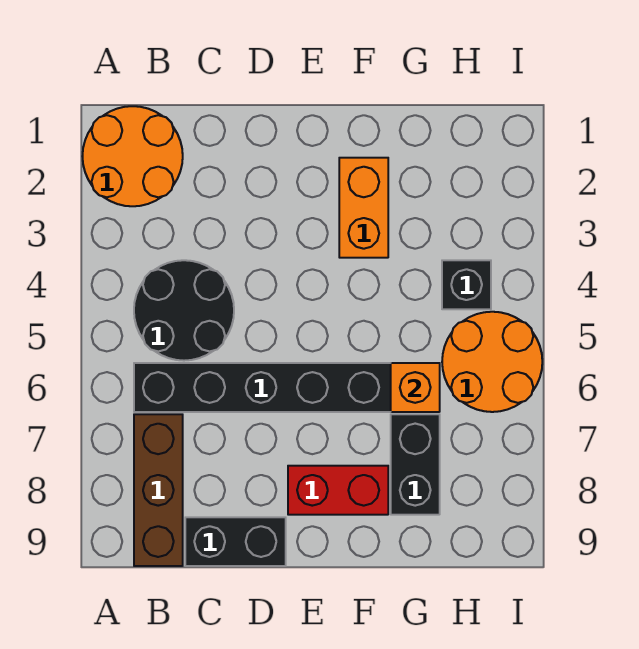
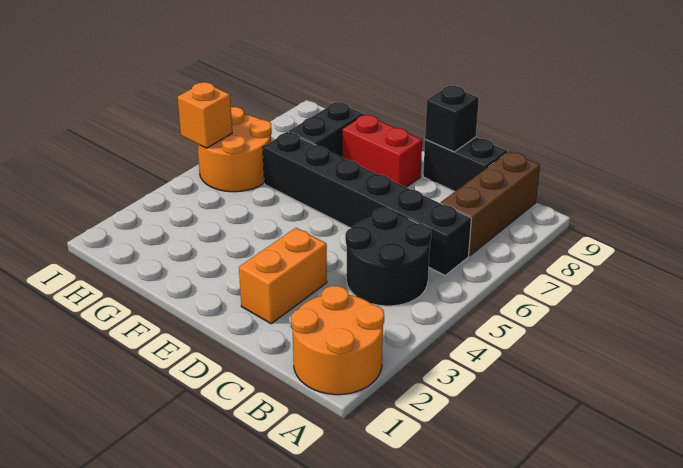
orange brick F2:F3 level 1 -> orange brick D2:D3 level 1
orange brick G6 level 2 -> orange brick I5 level 2
black brick H4 level 1 -> black brick D9 level 2

